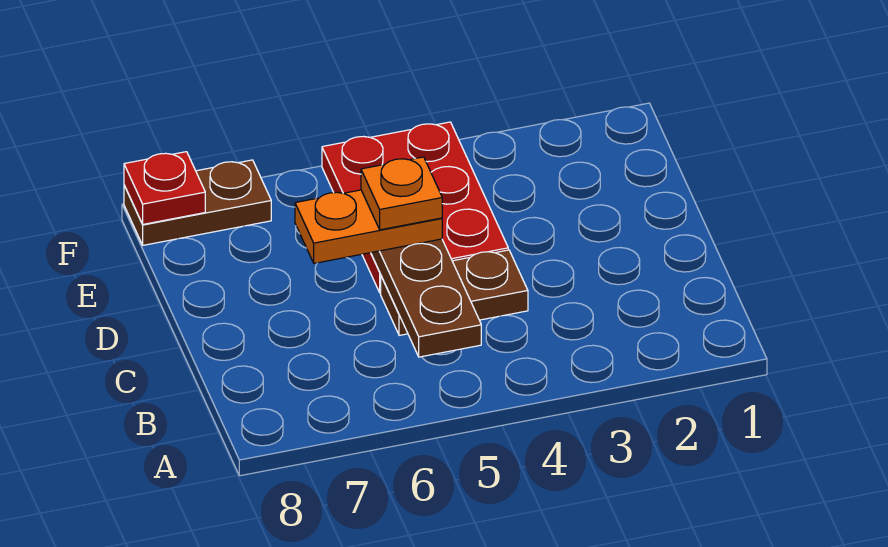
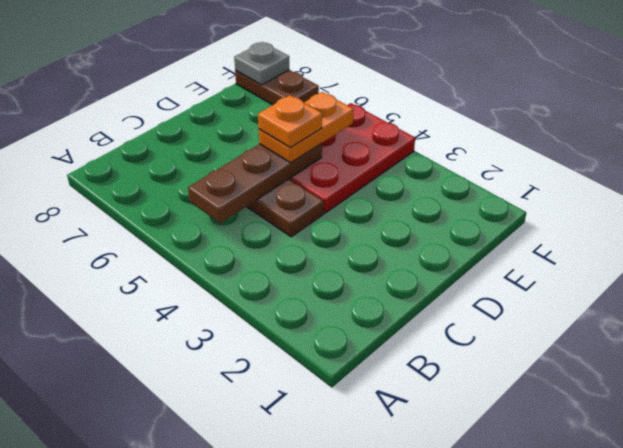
orange plate D5:D6 level 3 -> orange plate D5:E5 level 3
red plate F8 level 2 -> grey plate F8 level 2

